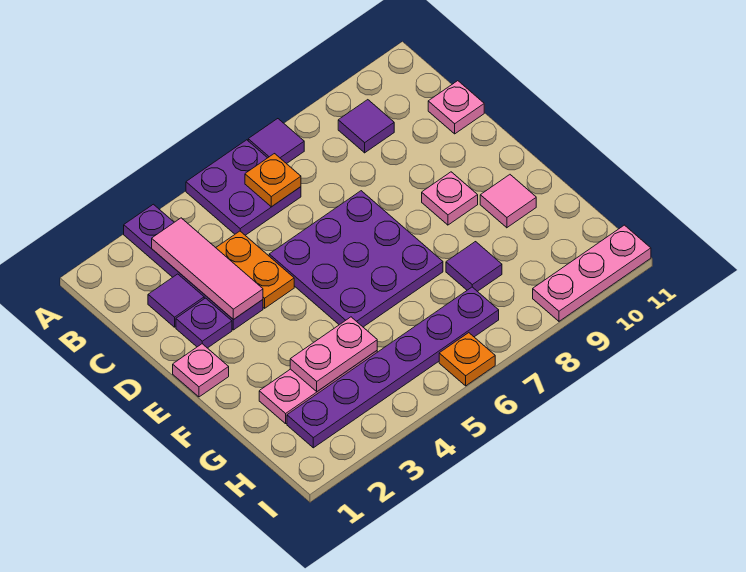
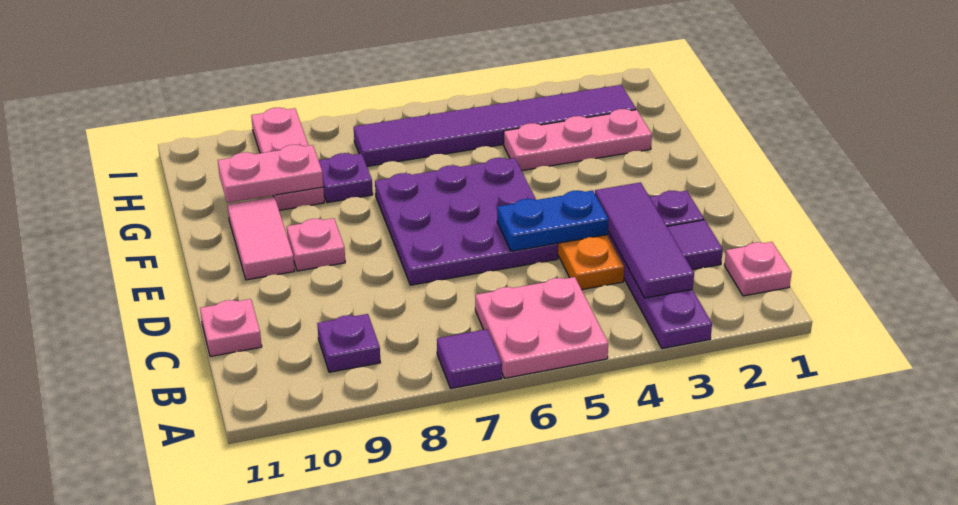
purple plate A5:B6 level 1 -> pink plate A5:B6 level 1
pink tile B3:D3 level 2 -> purple tile B3:D3 level 2
orange plate B6 level 2 -> none
purple tile B9 level 1 -> purple plate B9 level 1
none -> blue plate D4:D5 level 2
pink plate E1 level 1 -> pink plate B1 level 1
pink tile F10 level 1 -> pink tile E10:F10 level 1
pink plate G3:G4 level 2 -> pink plate G9:G10 level 2
purple tile G8 level 1 -> purple plate G8 level 1
purple plate H2:H7 level 1 -> purple tile H2:H7 level 1
orange plate I6 level 1 -> none
pink plate I9:I11 level 1 -> pink plate G9:I9 level 1

